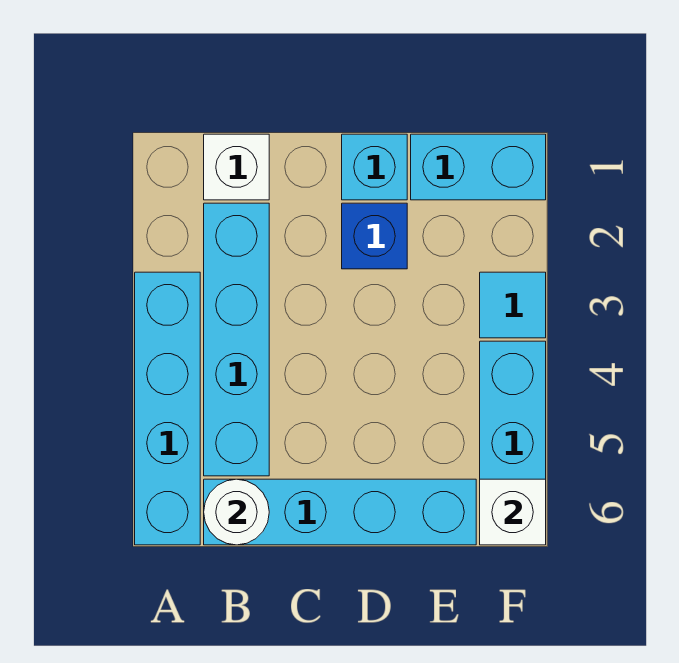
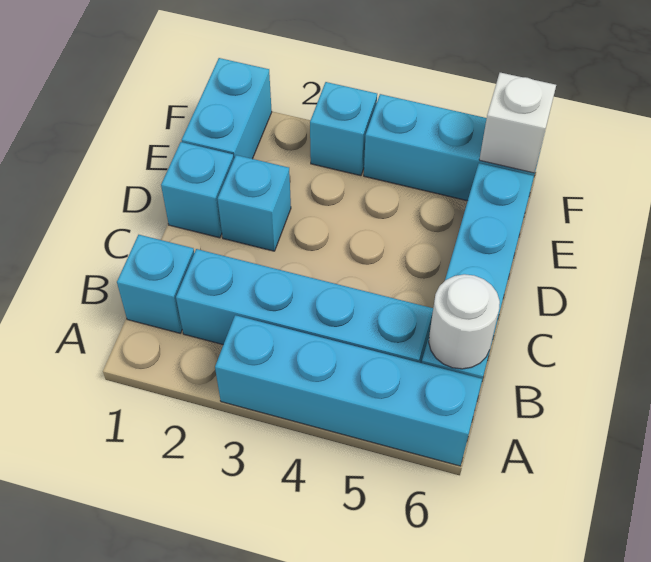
white brick B1 level 1 -> cyan brick B1 level 1
blue brick D2 level 1 -> cyan brick D2 level 1
cyan tile F3 level 1 -> cyan brick F3 level 1

